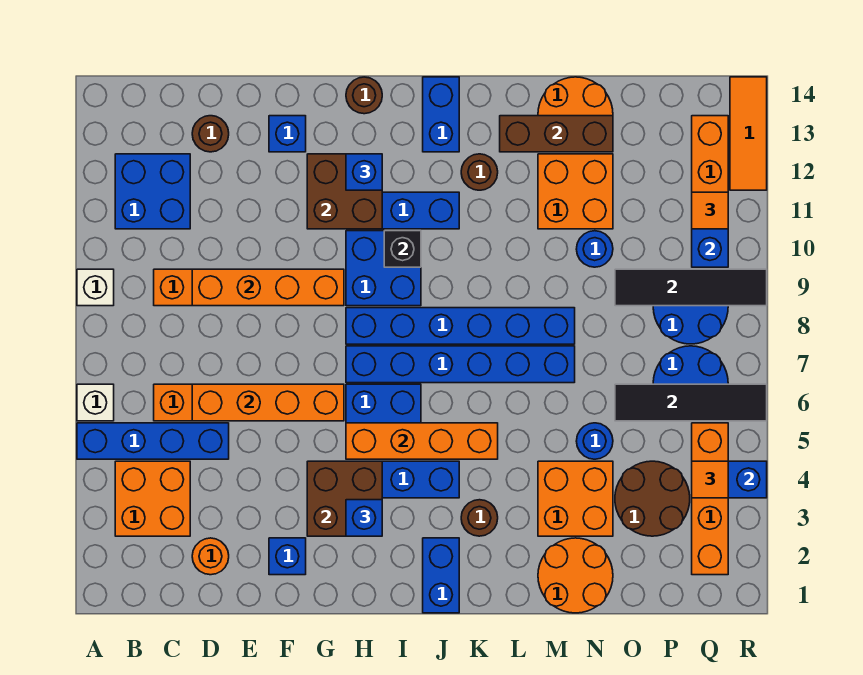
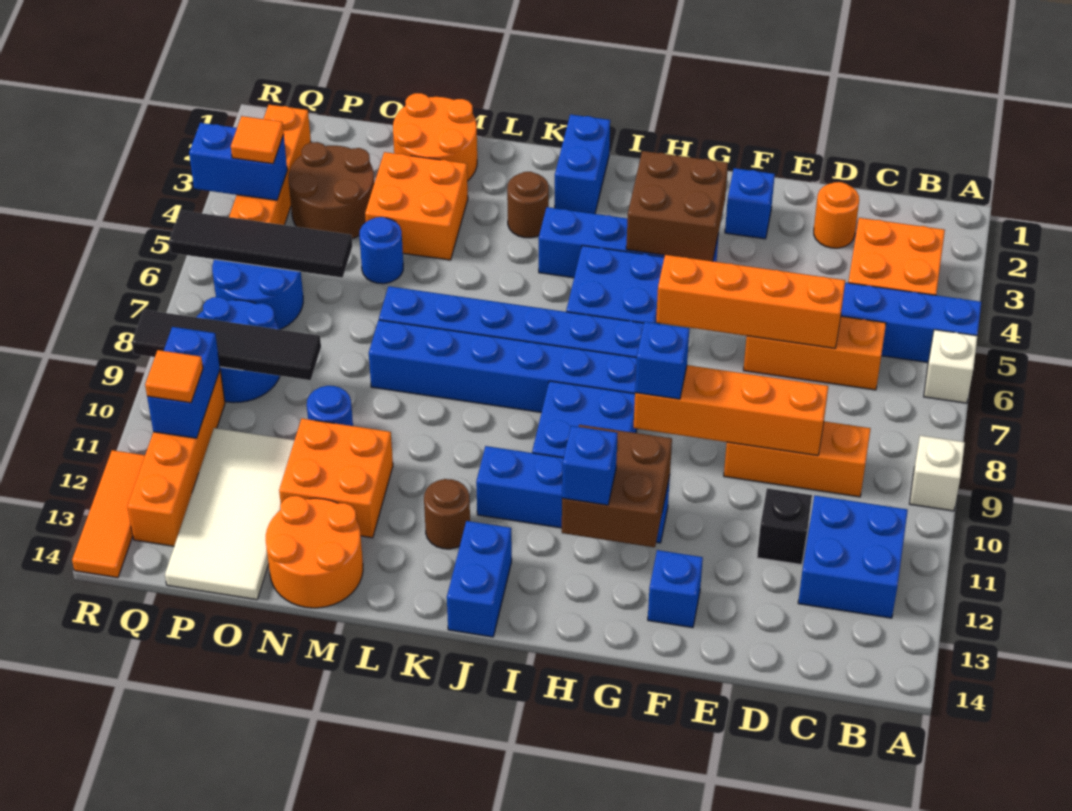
brown round brick D13 level 1 -> none
blue brick H3 level 3 -> blue brick G9 level 3
orange brick H5:K5 level 2 -> none
brown round brick H14 level 1 -> none
black brick I10 level 2 -> black brick D11 level 1
brown brick L13:N13 level 2 -> none
none -> white tile O11:P14 level 1

